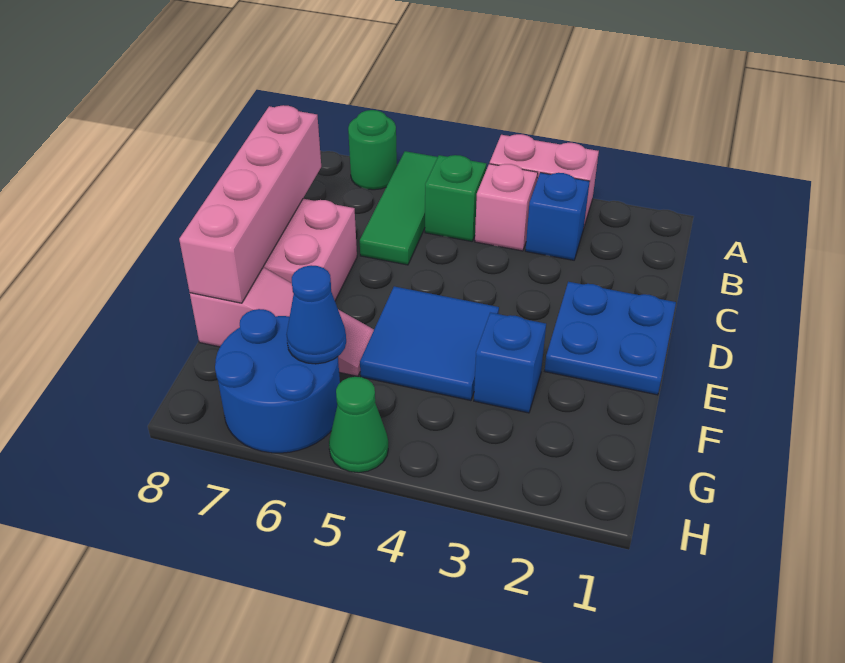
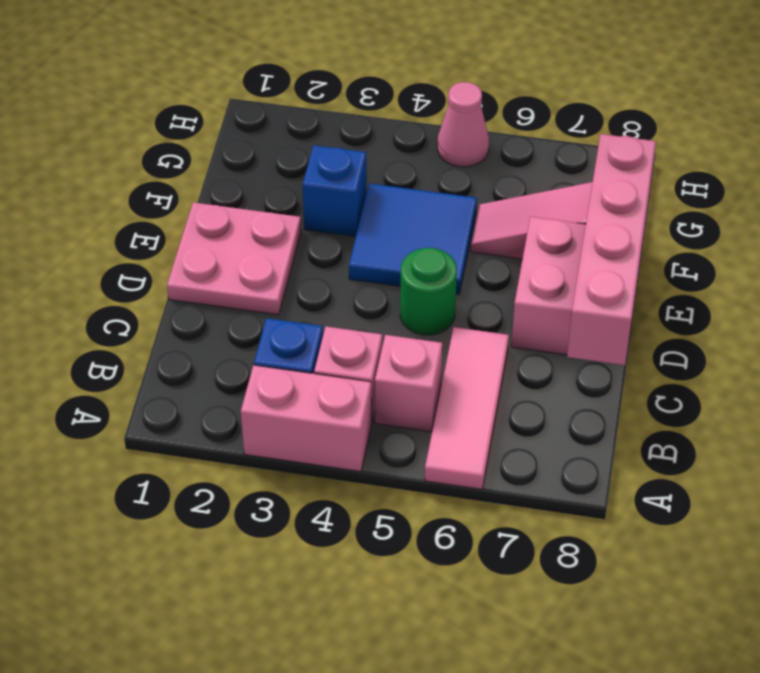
green tile A6:C6 level 1 -> pink tile A6:C6 level 1
green round brick A7 level 1 -> green round brick D5 level 1
green brick B5 level 1 -> pink brick B5 level 1
blue plate D1:E2 level 1 -> pink plate D1:E2 level 1
blue round brick G6:H7 level 1 -> none
blue cone G6 level 2 -> none
green cone H5 level 1 -> pink cone H5 level 1

